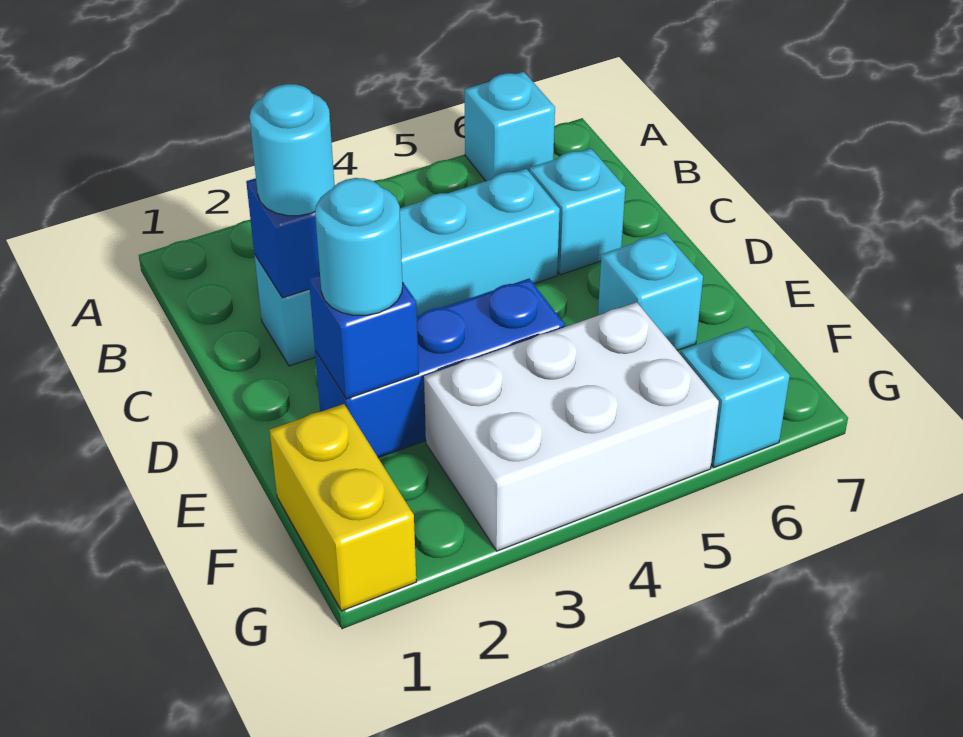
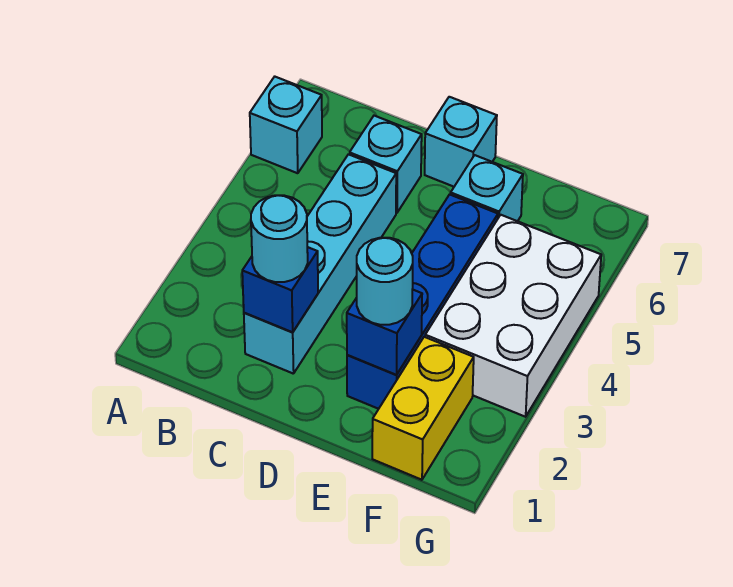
blue brick E2:E4 level 1 -> blue brick E2:E5 level 1
yellow brick F1:G1 level 1 -> yellow brick F1:F2 level 1
cyan brick G6 level 1 -> cyan brick D7 level 1

